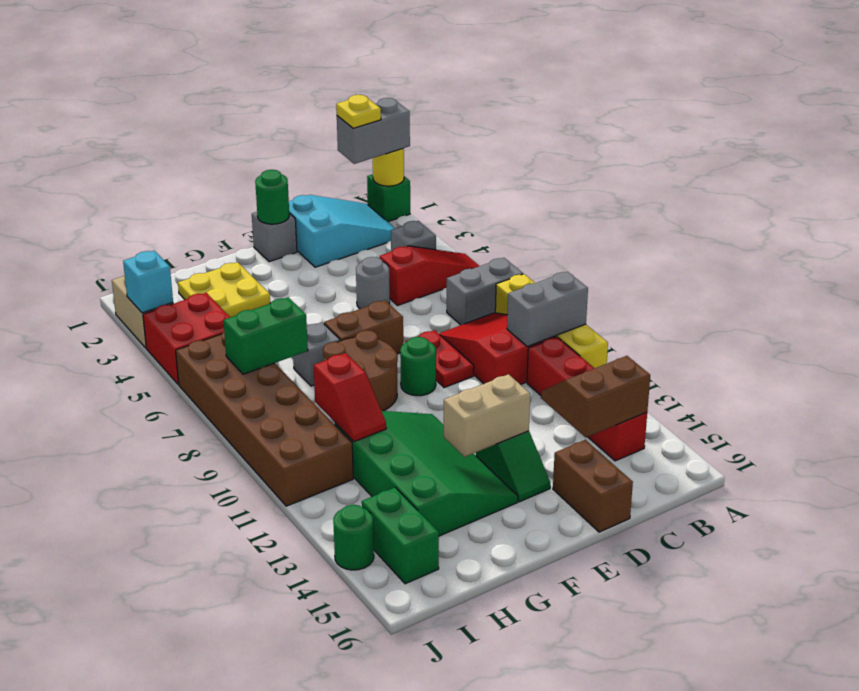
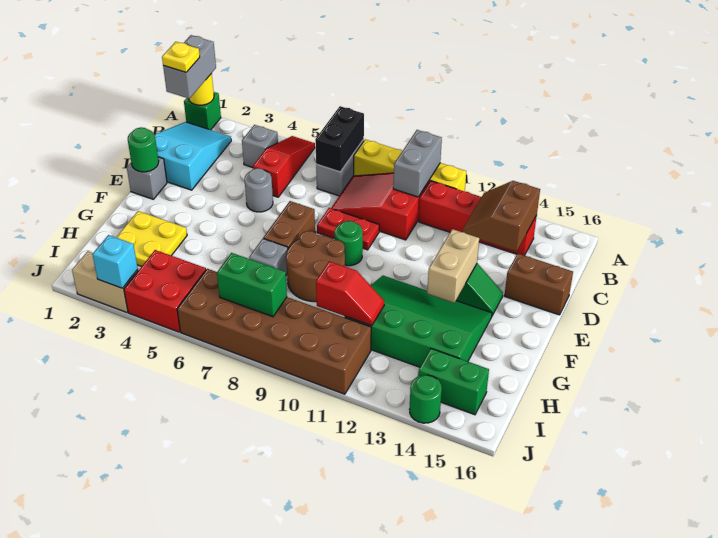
none -> black brick A7:B7 level 2
green brick H7:I7 level 2 -> green brick I7:I8 level 2

